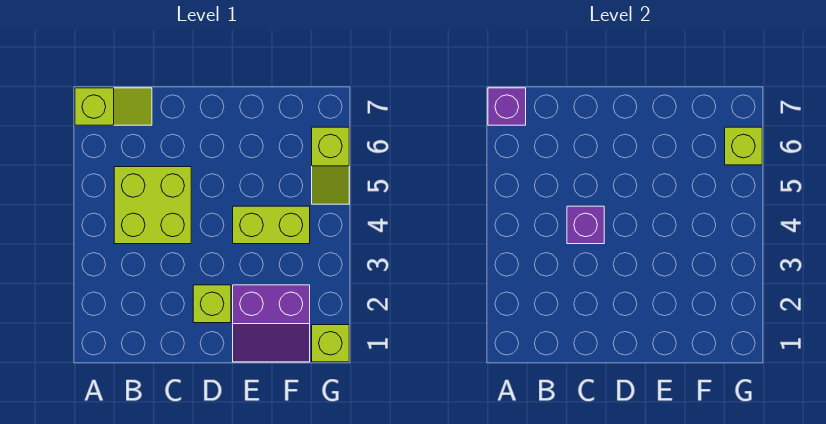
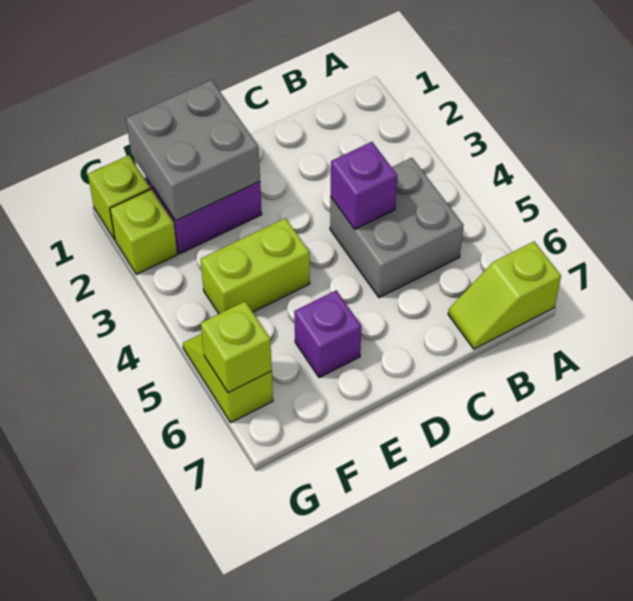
purple brick A7 level 2 -> purple brick E6 level 1
lime brick B4:C5 level 1 -> grey brick B4:C5 level 1
lime brick D2 level 1 -> lime brick G2 level 1
none -> grey brick E1:F2 level 2

